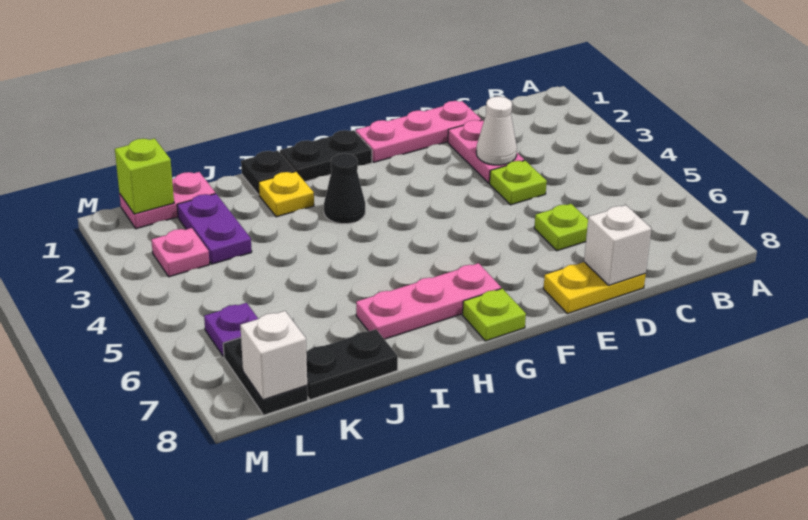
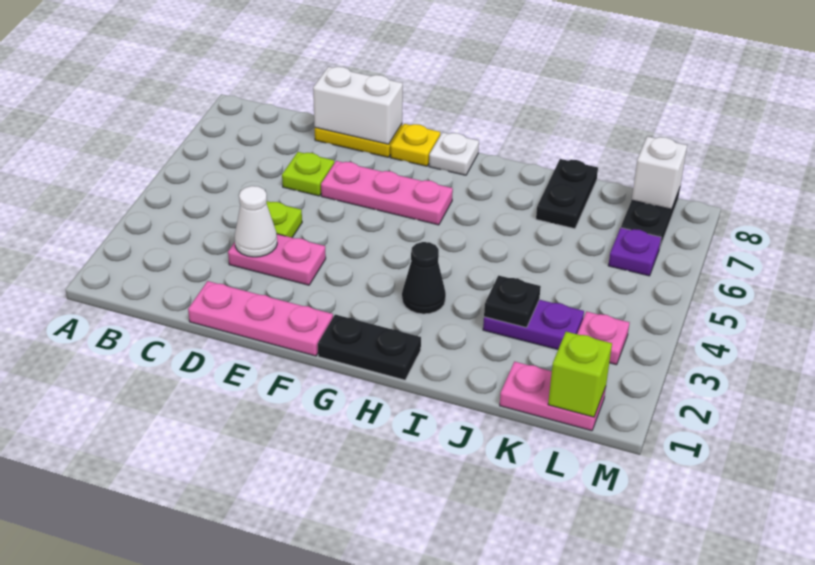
pink plate D2:D3 level 1 -> pink plate D3:E3 level 1
white brick D8 level 2 -> white brick D8:E8 level 2
pink plate G7:I7 level 1 -> pink plate E6:G6 level 1
lime plate G8 level 1 -> white plate G8 level 1
black plate I1 level 1 -> black plate J3 level 2
yellow plate I2 level 1 -> yellow plate F8 level 1
black plate J8:K8 level 1 -> black plate J7:J8 level 1
purple plate K2:K3 level 1 -> purple plate J3:K3 level 1

